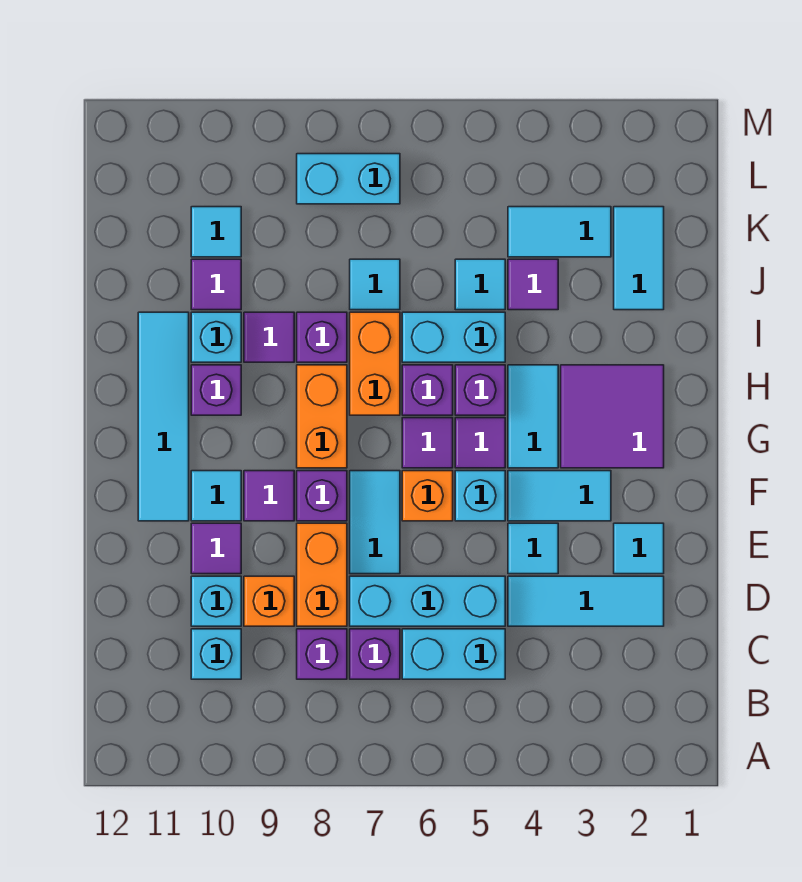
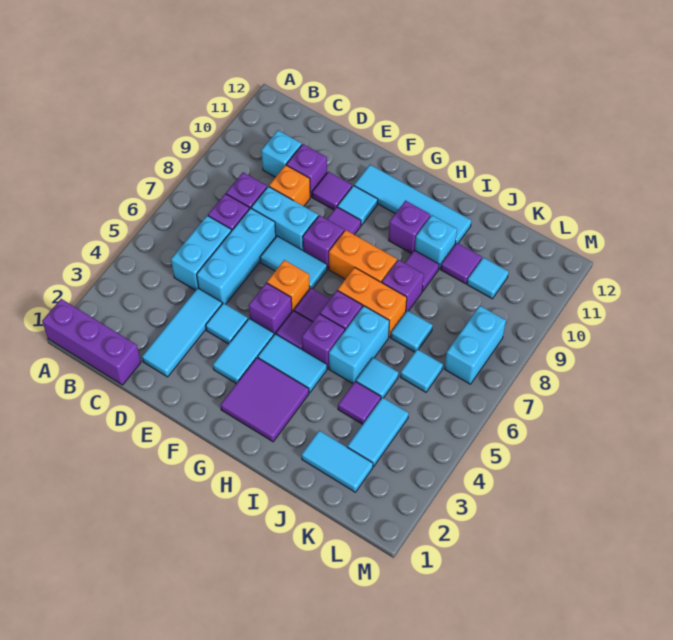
none -> purple brick A1:C1 level 1
orange brick D8:E8 level 1 -> cyan brick D8:E8 level 1
cyan brick D10 level 1 -> purple brick D10 level 1
cyan tile E2 level 1 -> cyan tile K6 level 1
cyan brick F5 level 1 -> purple brick F5 level 1

